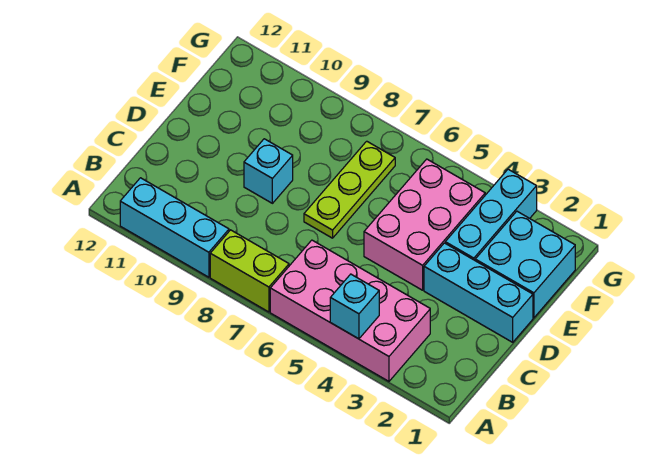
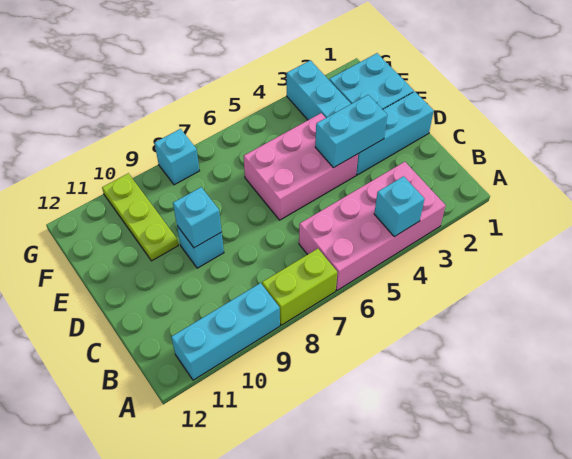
none -> cyan brick D3:D4 level 2
pink brick D4:F5 level 1 -> pink brick D4:E6 level 1
lime plate D7:F7 level 1 -> lime plate E10:G10 level 1
none -> cyan brick D9 level 2
none -> cyan brick G8 level 1

